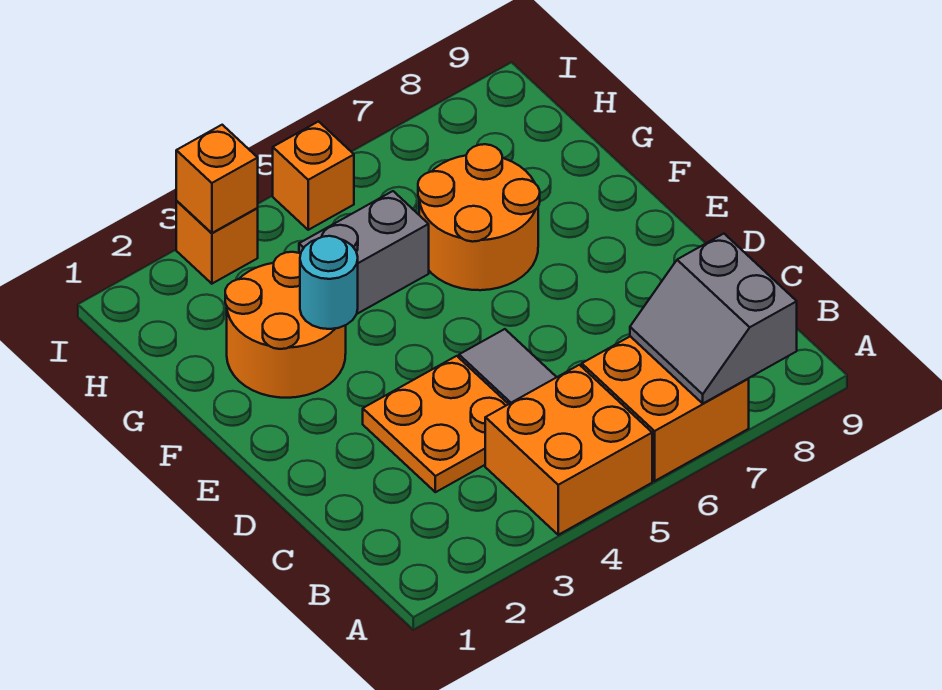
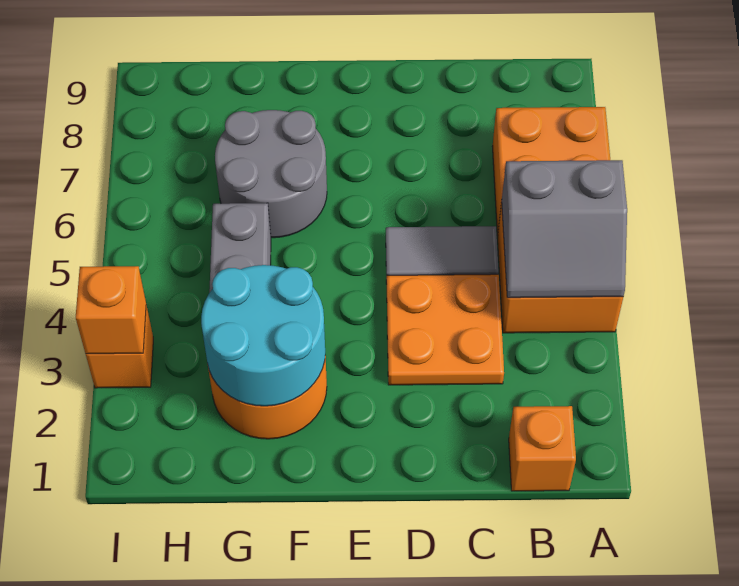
grey slope A7:B8 level 2 top 8 -> grey slope A4:B5 level 2 top 5
cyan round brick F3 level 2 -> cyan round brick F2:G3 level 2
orange round brick F6:G7 level 1 -> grey round brick F6:G7 level 1
orange brick I5 level 1 -> orange brick B1 level 1

